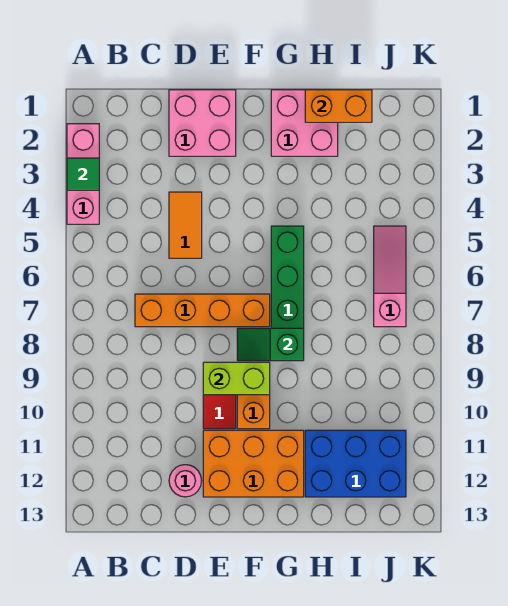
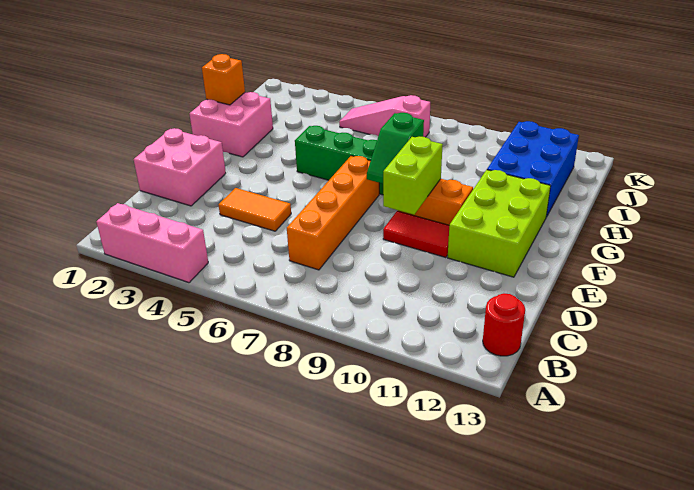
green tile A3 level 2 -> none
none -> red round brick B13 level 1
pink round brick D12 level 1 -> none
orange brick E11:G12 level 1 -> lime brick E11:G12 level 1
orange brick H1:I1 level 2 -> orange brick H1 level 2

